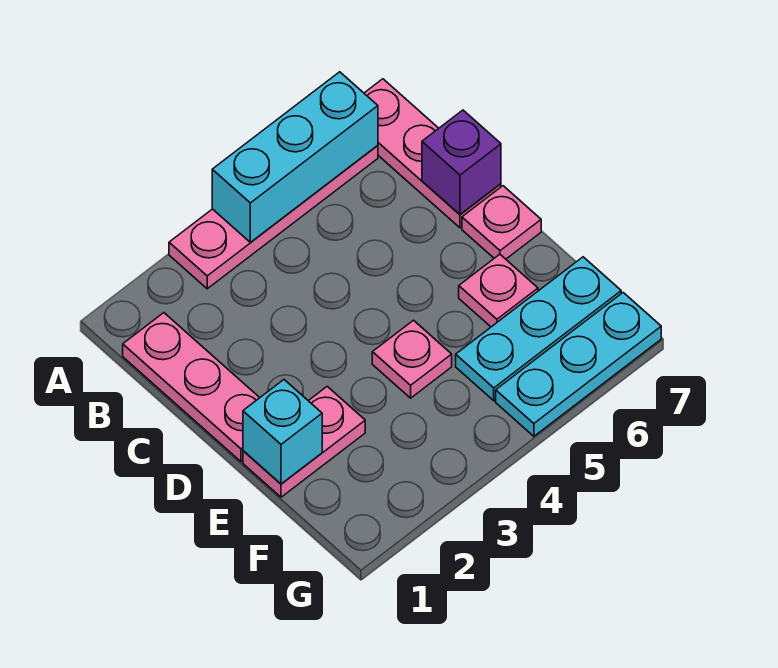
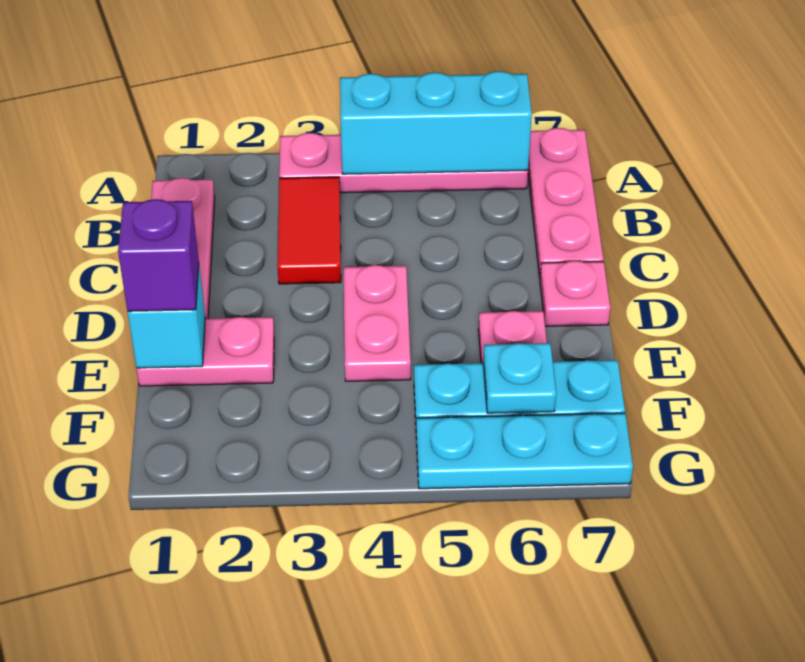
none -> red tile B3:C3 level 1
purple brick C7 level 2 -> purple brick E1 level 3
pink plate E4 level 1 -> pink plate D4:E4 level 1
none -> cyan plate F6 level 2

